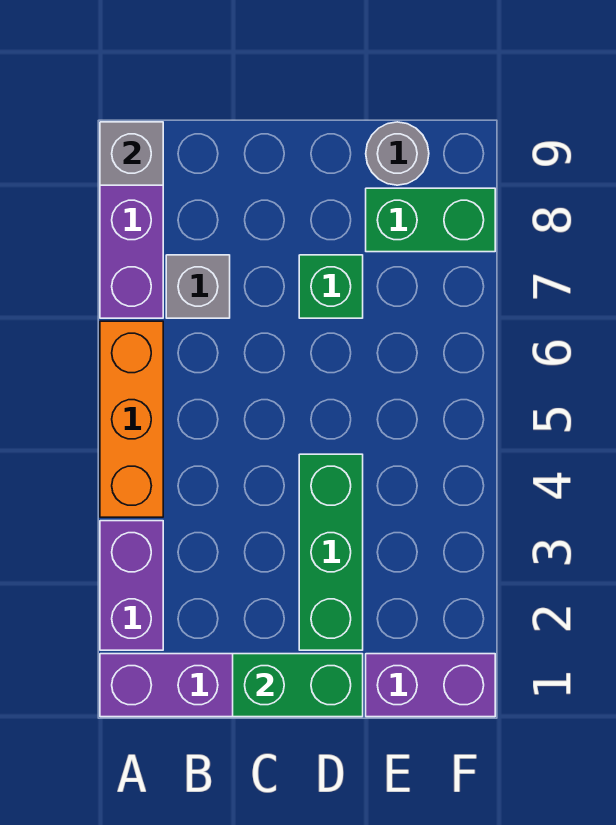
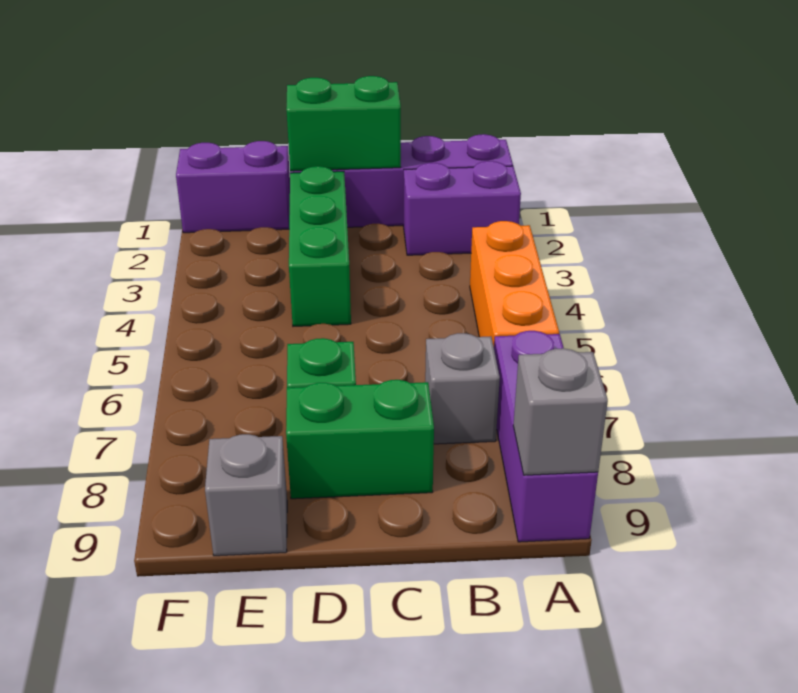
purple brick A2:A3 level 1 -> purple brick A2:B2 level 1
green brick E8:F8 level 1 -> green brick C8:D8 level 1
grey round brick E9 level 1 -> grey brick E9 level 1

